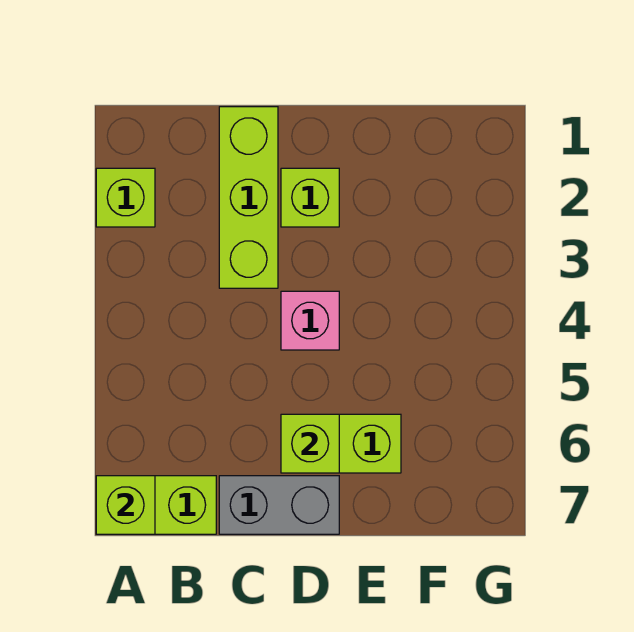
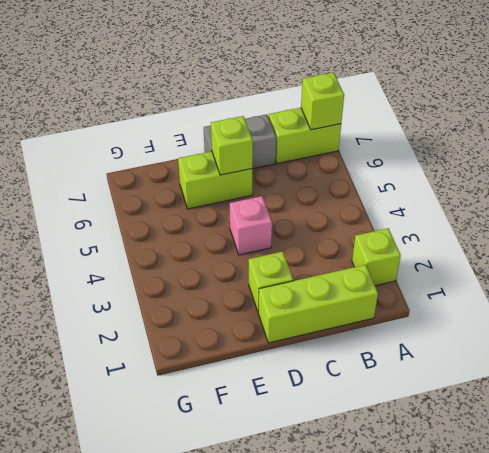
lime brick C1:C3 level 1 -> lime brick B1:D1 level 1

